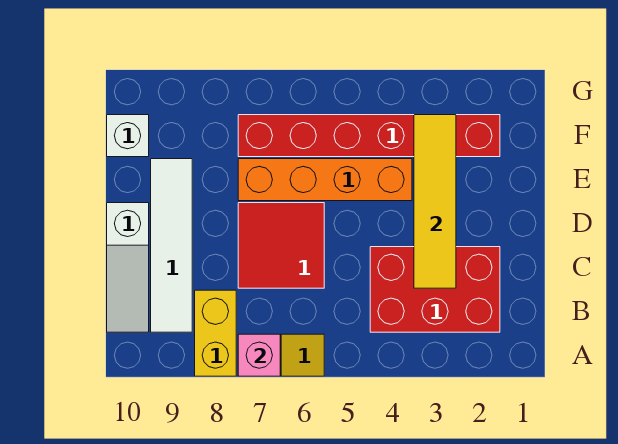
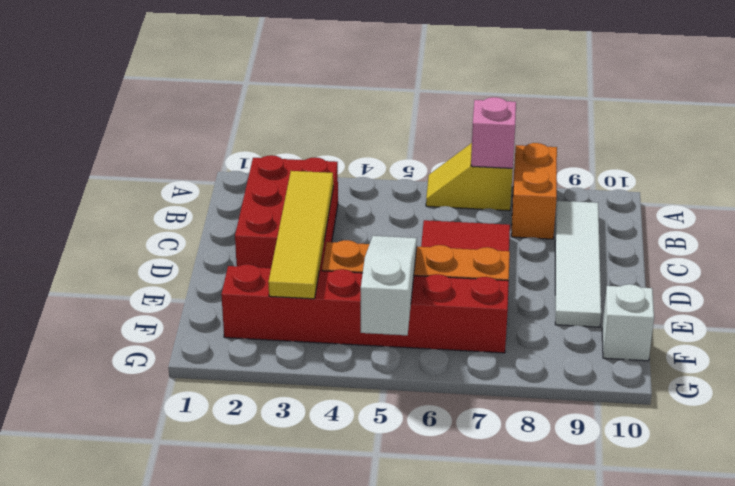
yellow brick A8:B8 level 1 -> orange brick A8:B8 level 1
red brick B2:C4 level 1 -> red brick B2:D3 level 1
white slope B10:D10 level 1 top D -> white slope E5:G5 level 2 top G

